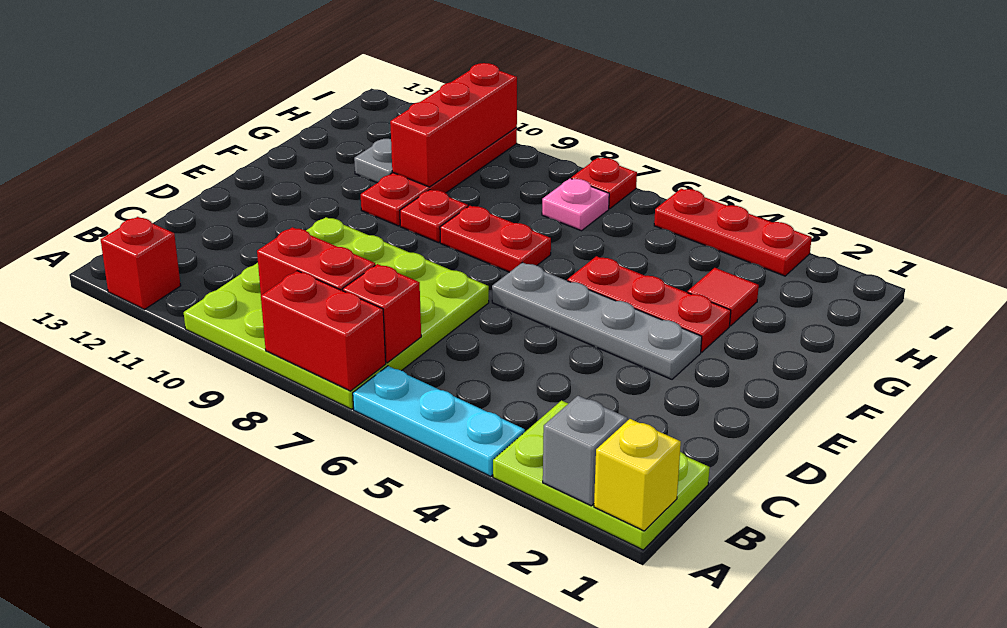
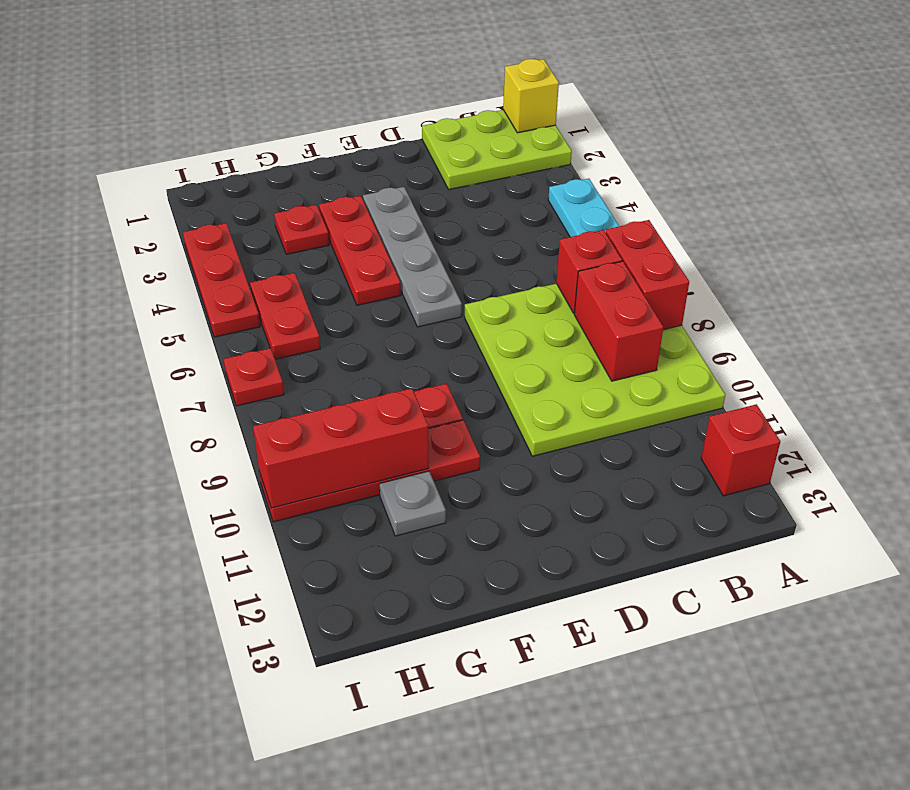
lime plate A1:B3 level 1 -> lime plate A1:C2 level 1
grey brick A2 level 2 -> none
red plate F7:F8 level 1 -> red plate H5:H6 level 1
red tile G3 level 1 -> red plate G3 level 1
pink plate H7 level 1 -> none

